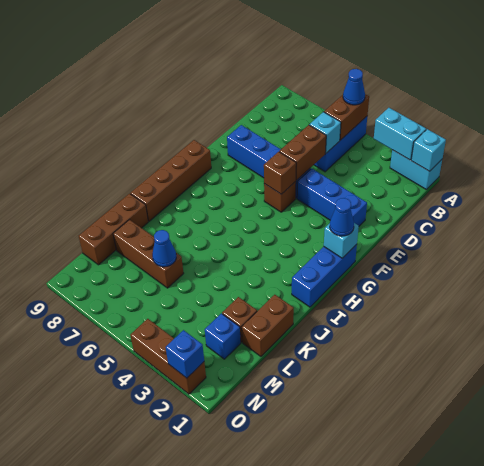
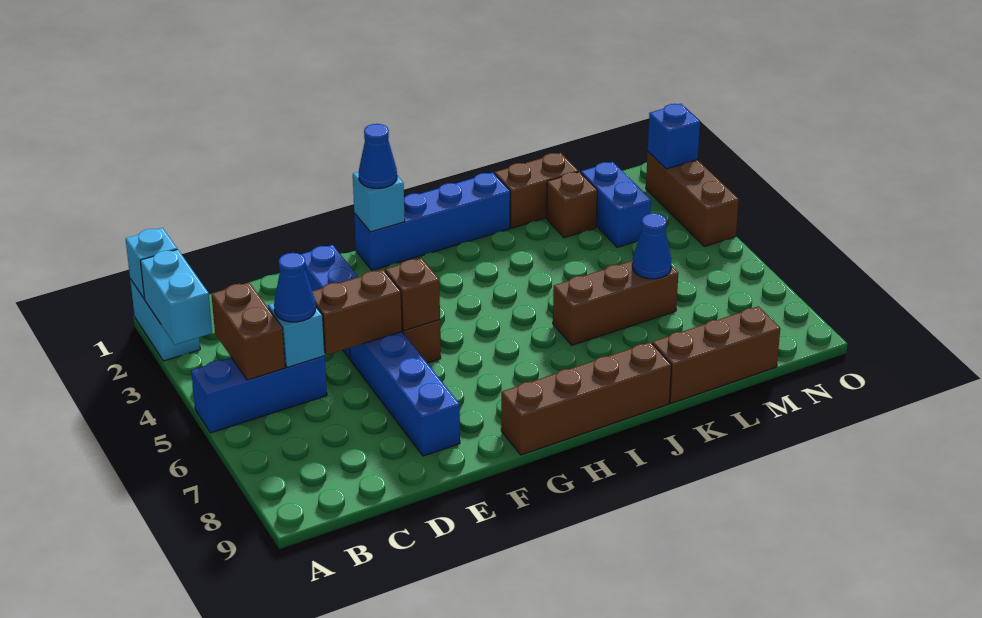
brown brick A5:B5 level 2 -> brown brick B4:B5 level 2
blue cone A5 level 3 -> blue cone C5 level 3
blue brick G1:I1 level 1 -> blue brick G1:J1 level 1
brown brick L6:L8 level 1 -> brown brick J6:L6 level 1
blue brick M2 level 1 -> blue brick M2:M3 level 1

